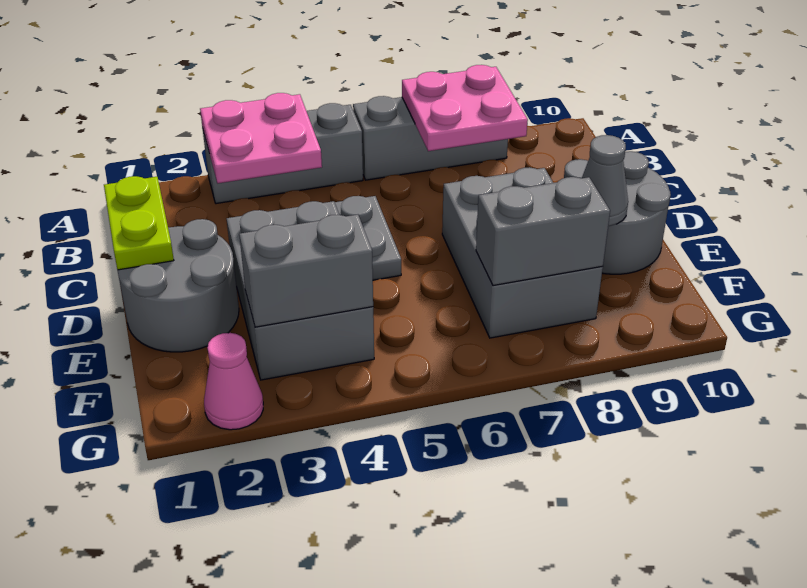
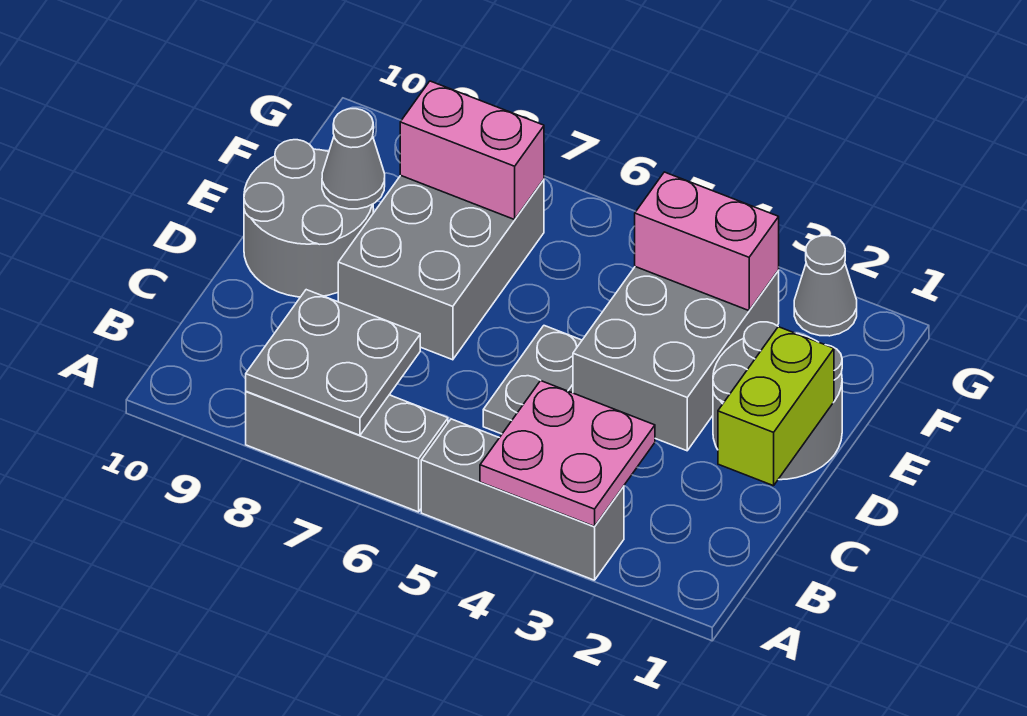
pink plate A7:B8 level 2 -> grey plate A7:B8 level 2
lime plate C1:D1 level 2 -> lime brick C1:D1 level 2
grey brick F3:F4 level 2 -> pink brick F3:F4 level 2
grey brick F7:F8 level 2 -> pink brick F7:F8 level 2
pink cone G2 level 1 -> grey cone G2 level 1

